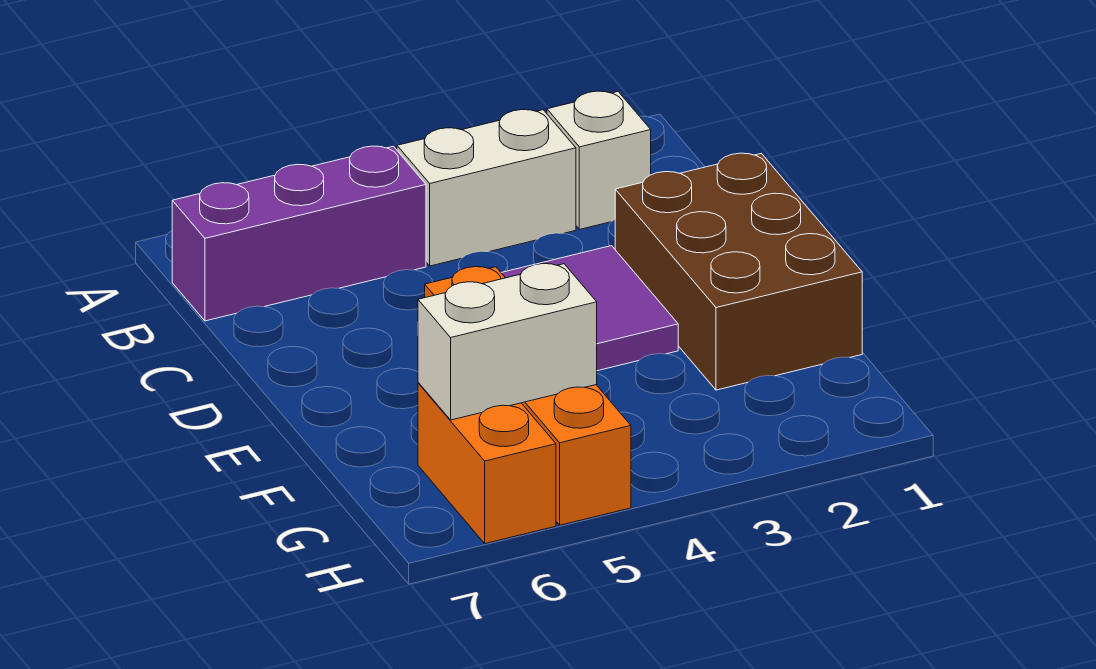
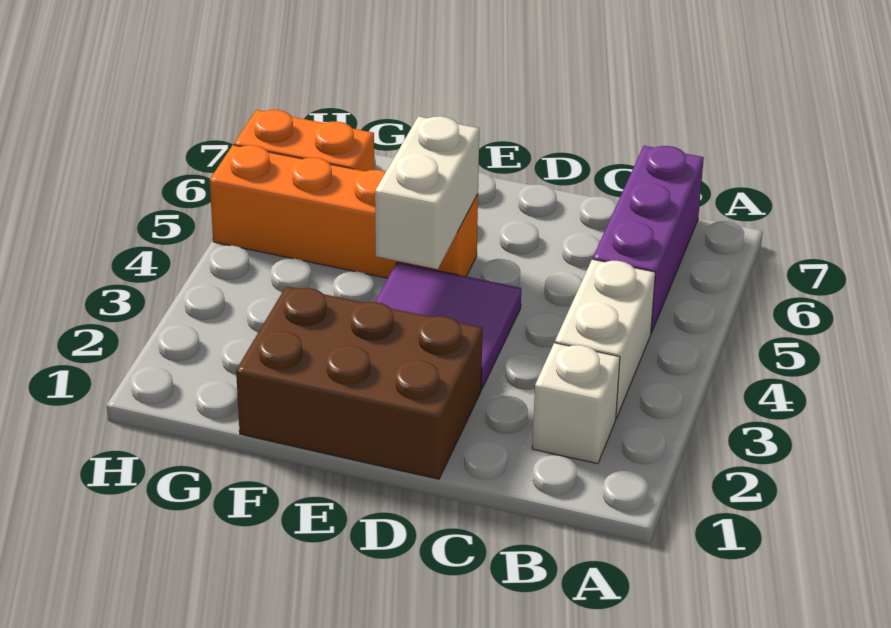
white brick G5:G6 level 2 -> white brick E4:E5 level 2

